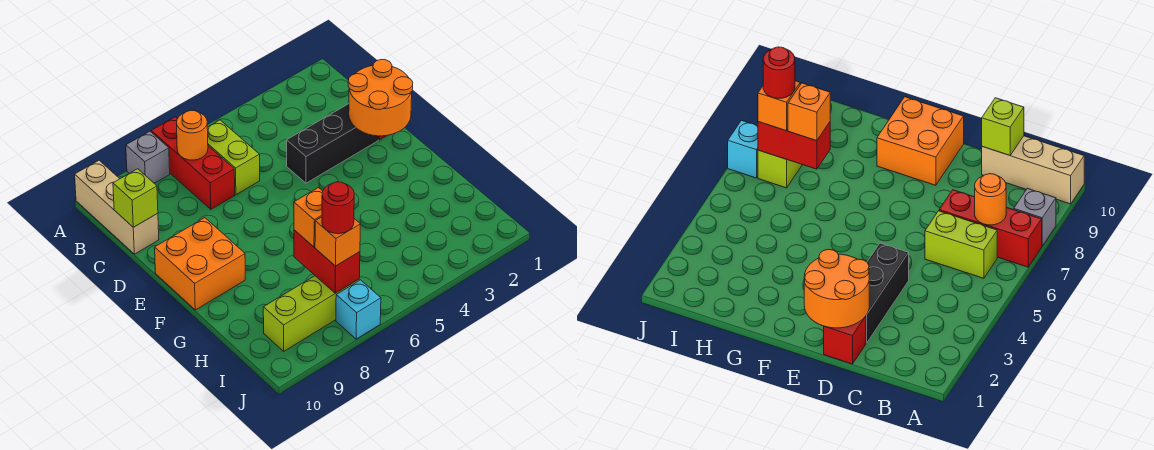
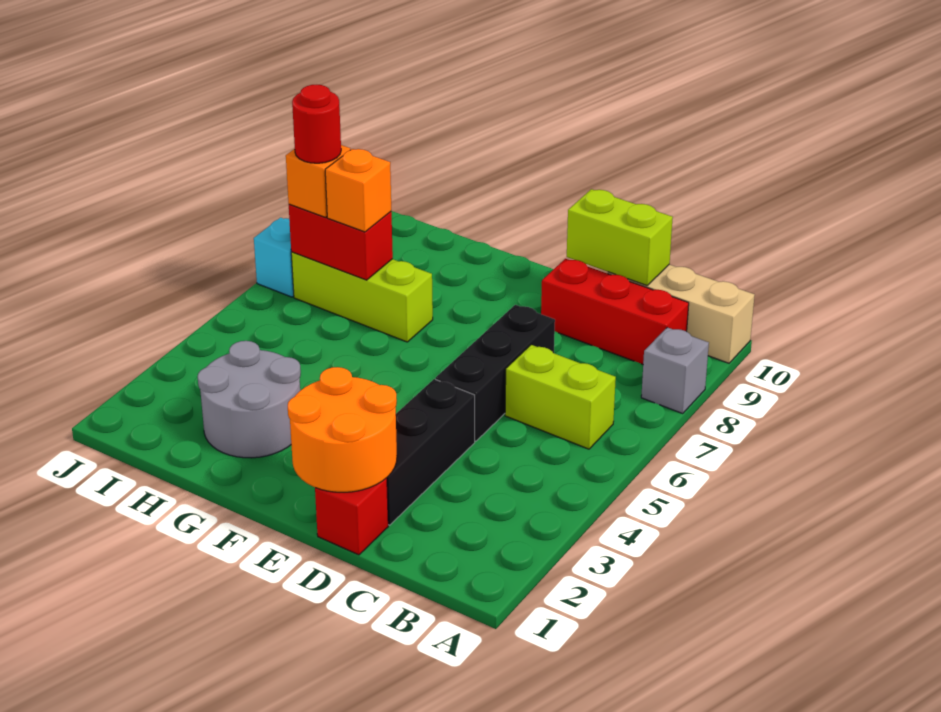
red brick A7:C7 level 1 -> red brick B9:D9 level 1
orange round brick B7 level 2 -> none
lime brick C10 level 2 -> lime brick C10:D10 level 2
none -> black brick D5:D7 level 1
orange brick E9:F10 level 1 -> none
none -> grey round brick G2:H3 level 1
lime brick I7:I9 level 1 -> lime brick G7:I7 level 1

